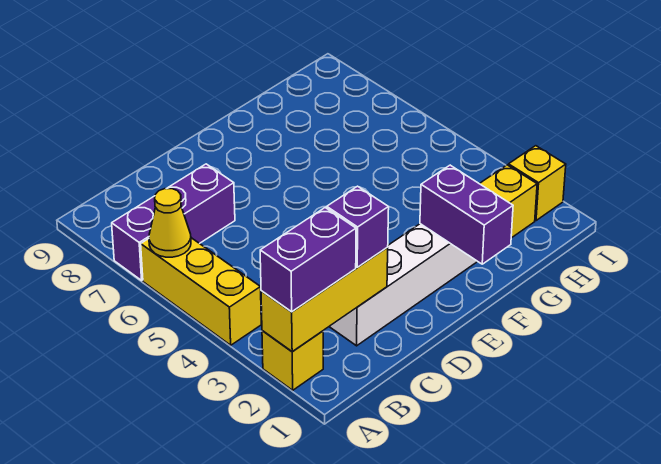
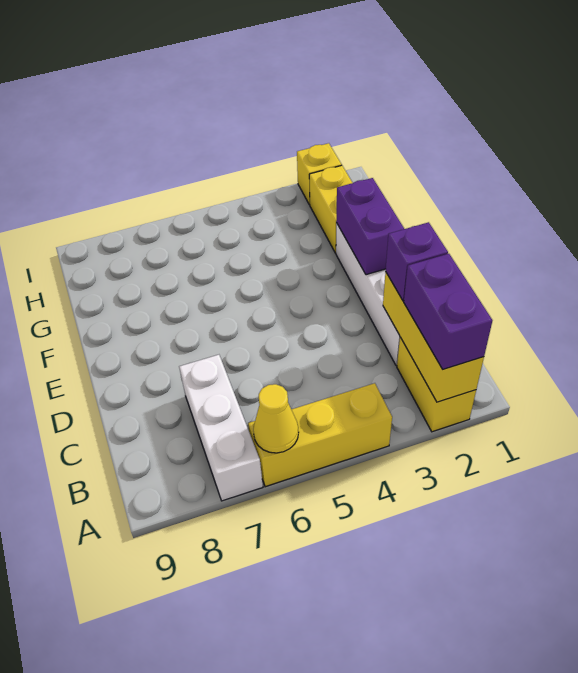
yellow brick A2 level 1 -> yellow brick A2:B2 level 1
purple brick A7:C7 level 1 -> white brick A7:C7 level 1
purple brick F1:F2 level 2 -> purple brick E2:F2 level 2

